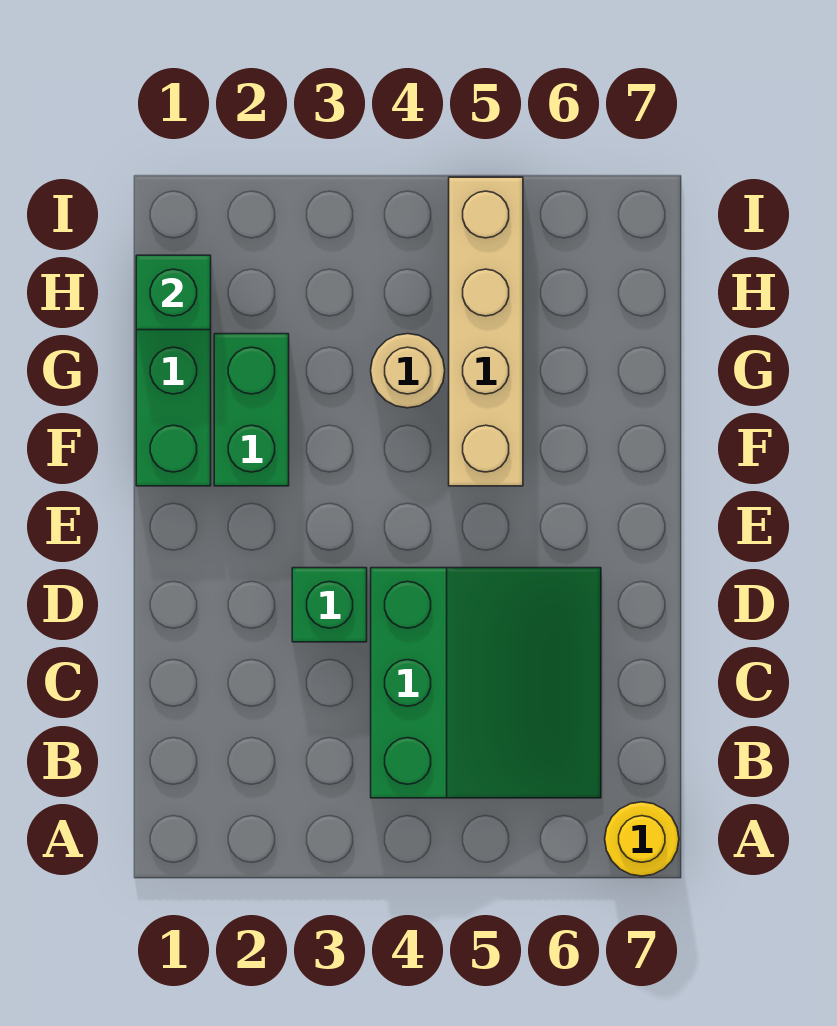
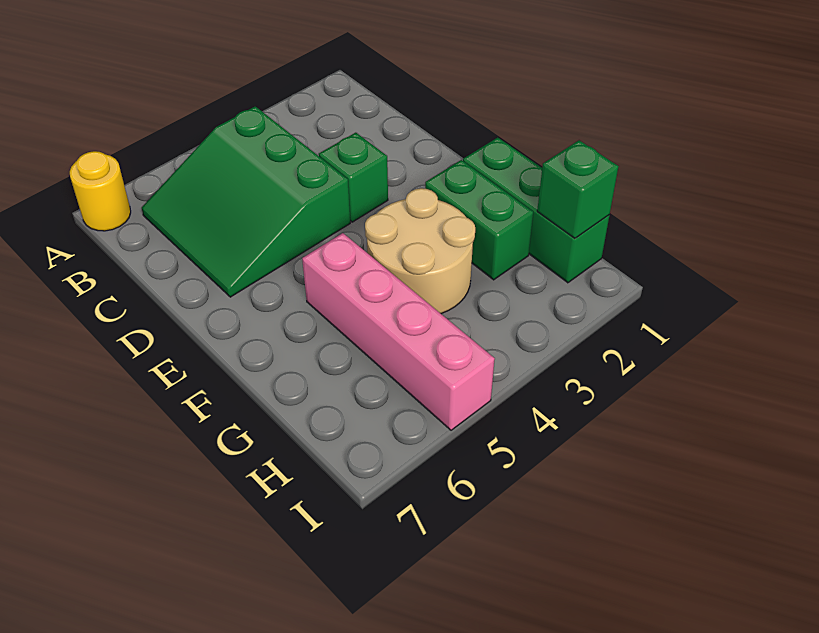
tan brick F5:I5 level 1 -> pink brick F5:I5 level 1
tan round brick G4 level 1 -> tan round brick F3:G4 level 1

